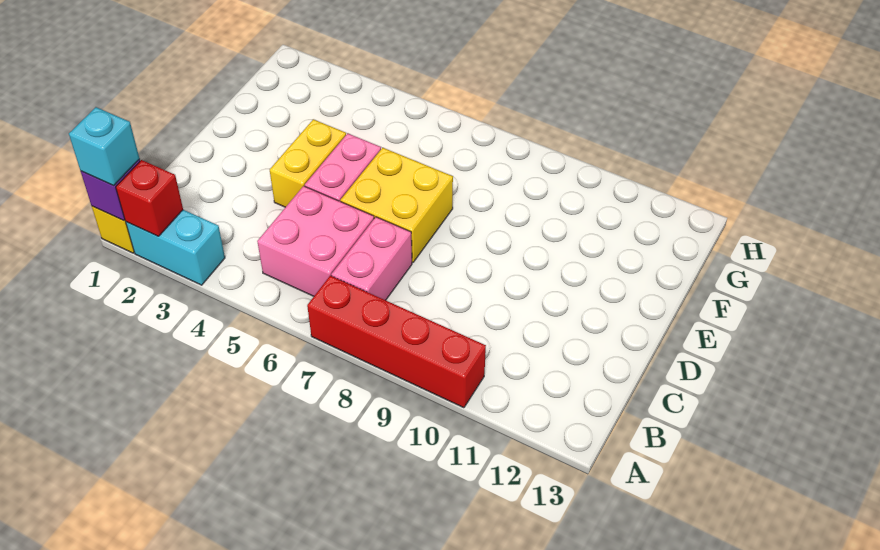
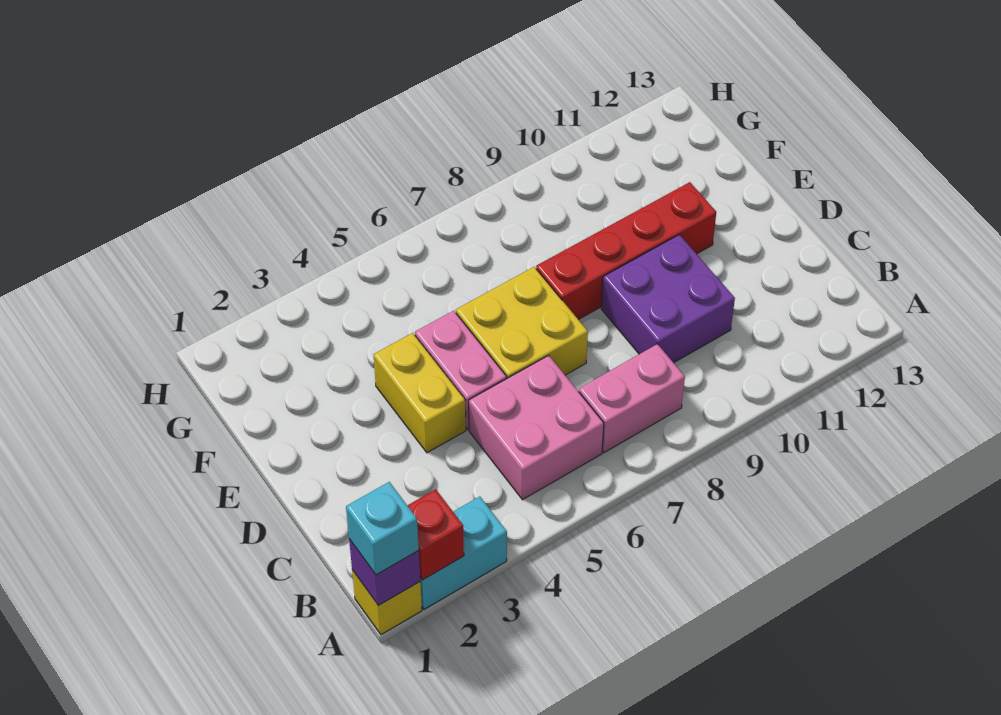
red brick A7:A10 level 1 -> red brick E8:E11 level 1
pink brick B7:C7 level 1 -> pink brick B7:B8 level 1
none -> purple brick C9:D10 level 1

